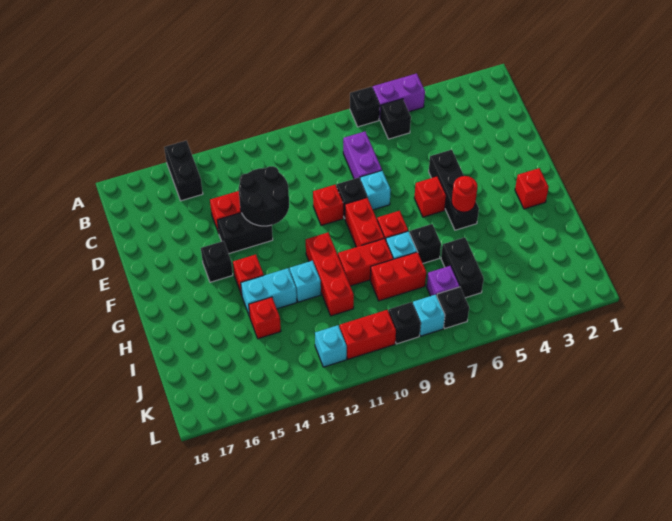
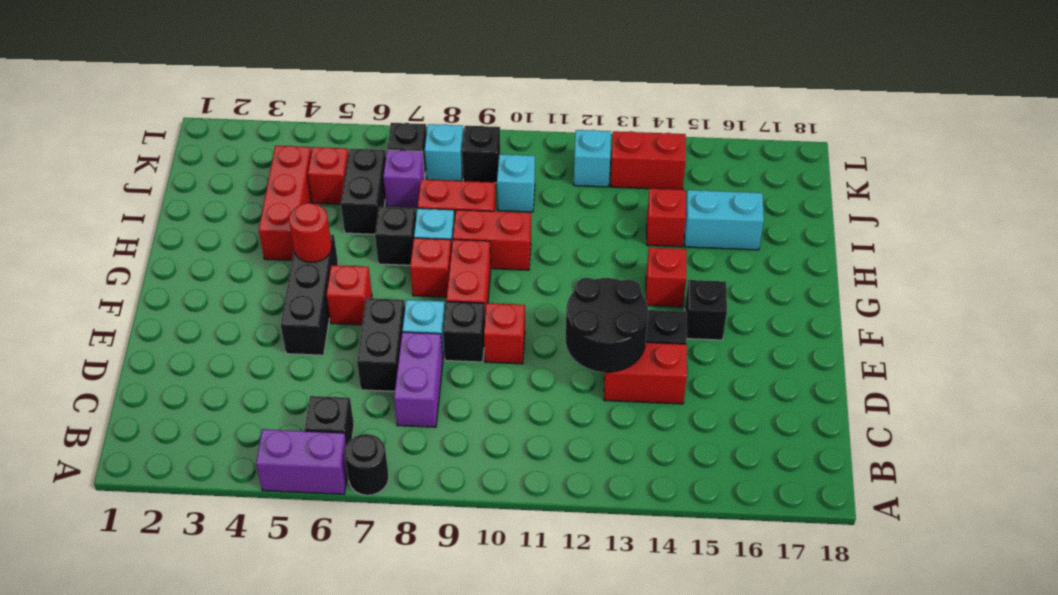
black brick A7 level 1 -> black round brick A7 level 1
black brick A15:B15 level 1 -> black brick D7:E7 level 1
red brick G2 level 1 -> red brick J5 level 1
red brick G11:I11 level 1 -> red brick H4:J4 level 1
cyan brick H12 level 1 -> cyan brick J10 level 1
cyan brick H13:H14 level 1 -> cyan brick I15:I16 level 1
red brick K10:K11 level 1 -> red brick K13:K14 level 1

